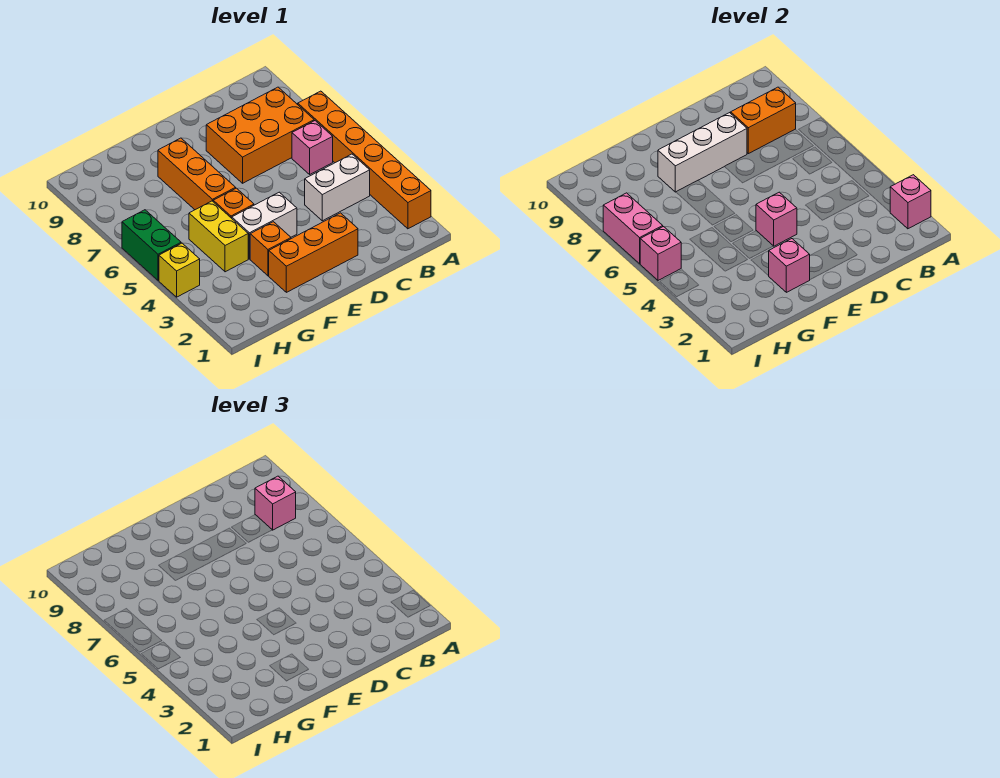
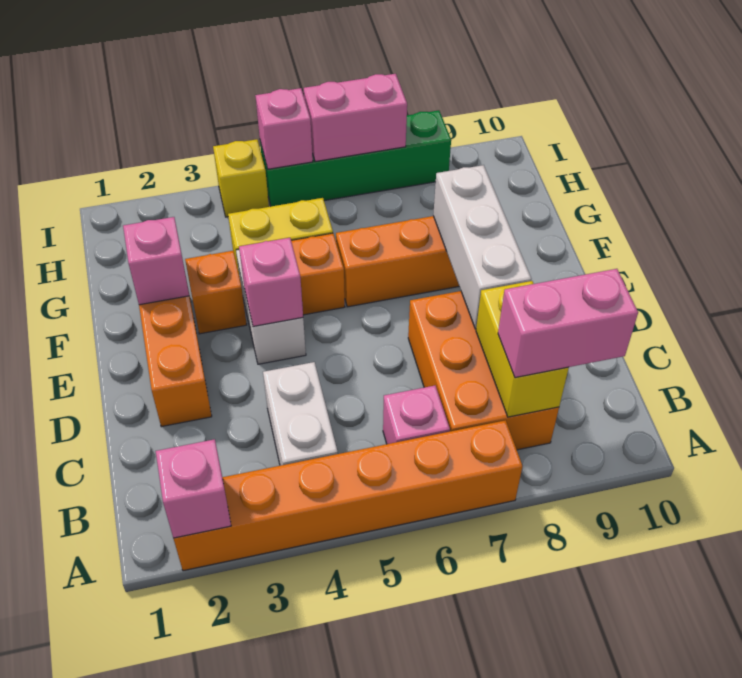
orange brick B8:C8 level 2 -> yellow brick B8:C8 level 2
pink brick B8 level 3 -> pink brick B8:B9 level 3
green brick I5:I6 level 1 -> green brick I5:I8 level 1

